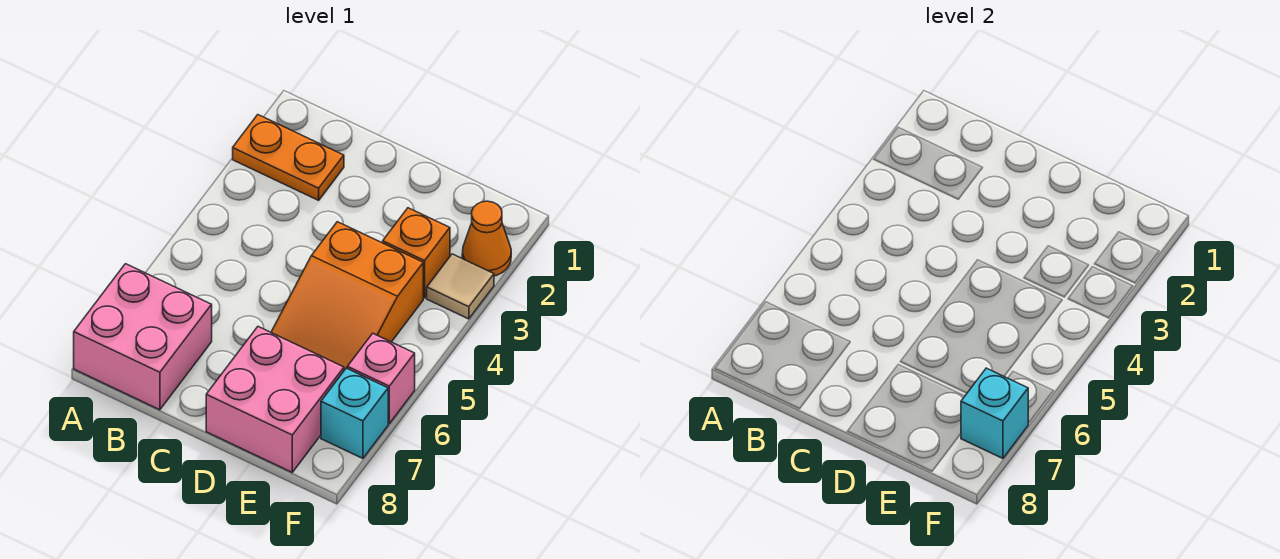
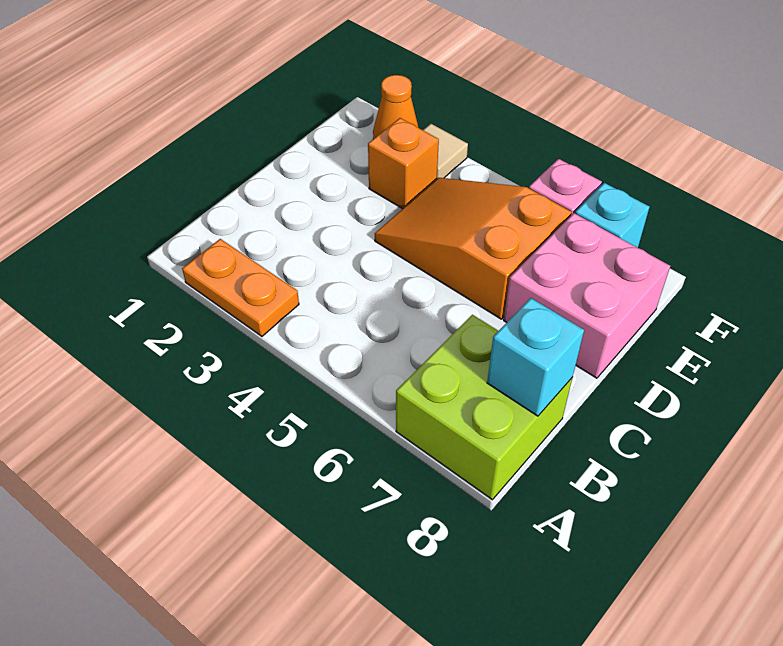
orange plate A2:B2 level 1 -> orange plate A2:A3 level 1
pink brick A7:B8 level 1 -> lime brick A7:B8 level 1
orange slope D4:E6 level 1 top 4 -> orange slope D4:E6 level 1 top 6
cyan brick F7 level 2 -> cyan brick B8 level 2

